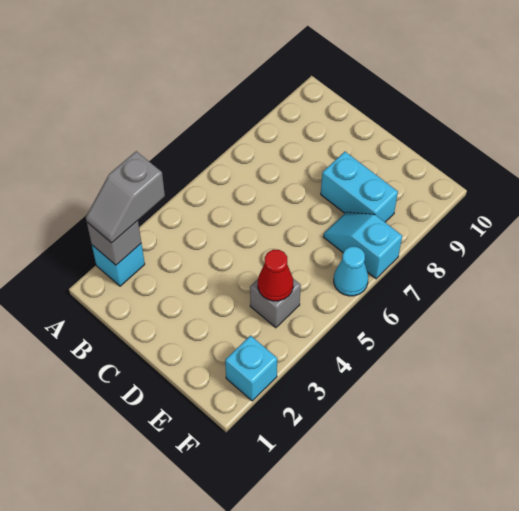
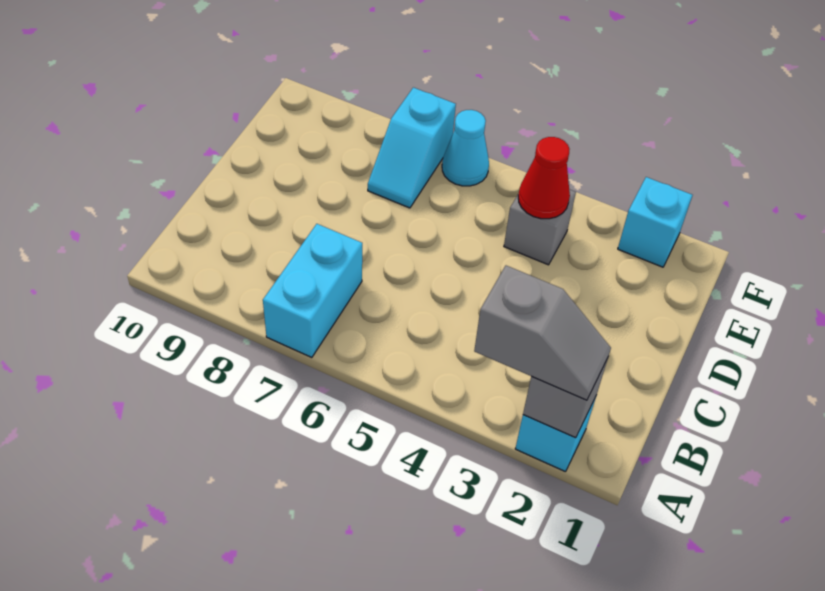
cyan brick D8:E8 level 1 -> cyan brick A7:B7 level 1

